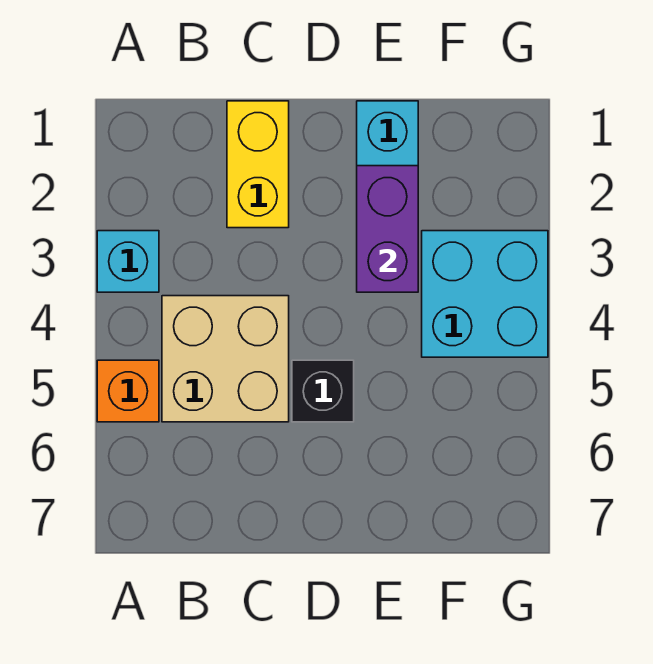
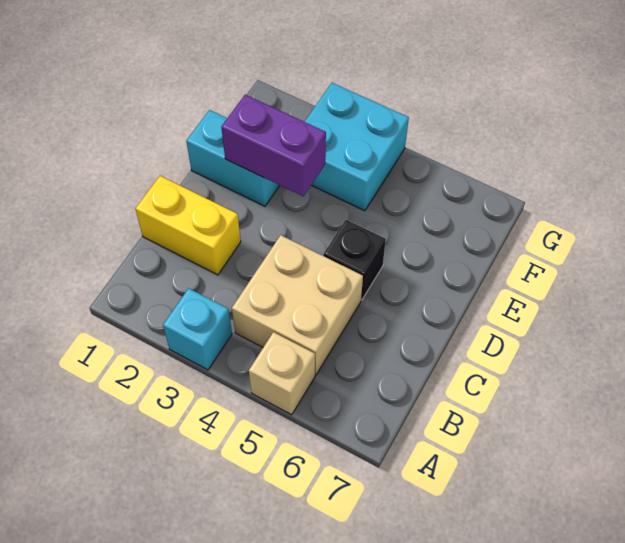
orange brick A5 level 1 -> tan brick A5 level 1

